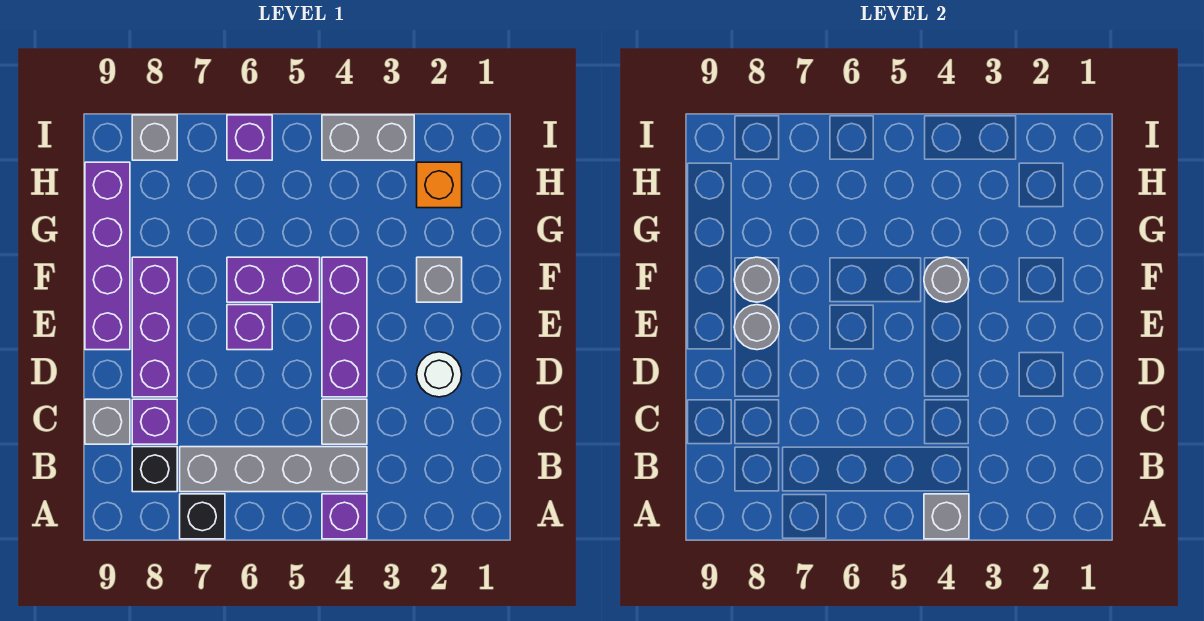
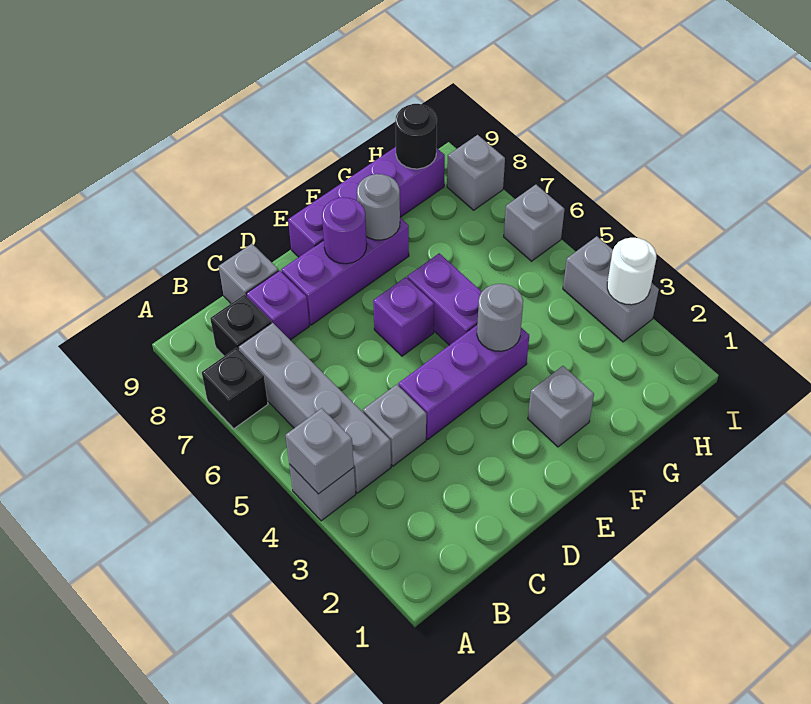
purple brick A4 level 1 -> grey brick A4 level 1
white round brick D2 level 1 -> white round brick I3 level 2
grey round brick E8 level 2 -> purple round brick E8 level 2
orange brick H2 level 1 -> none
none -> black round brick H9 level 2
purple brick I6 level 1 -> grey brick I6 level 1

